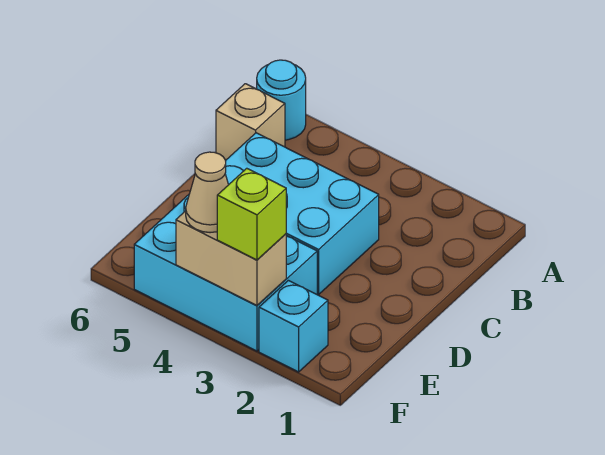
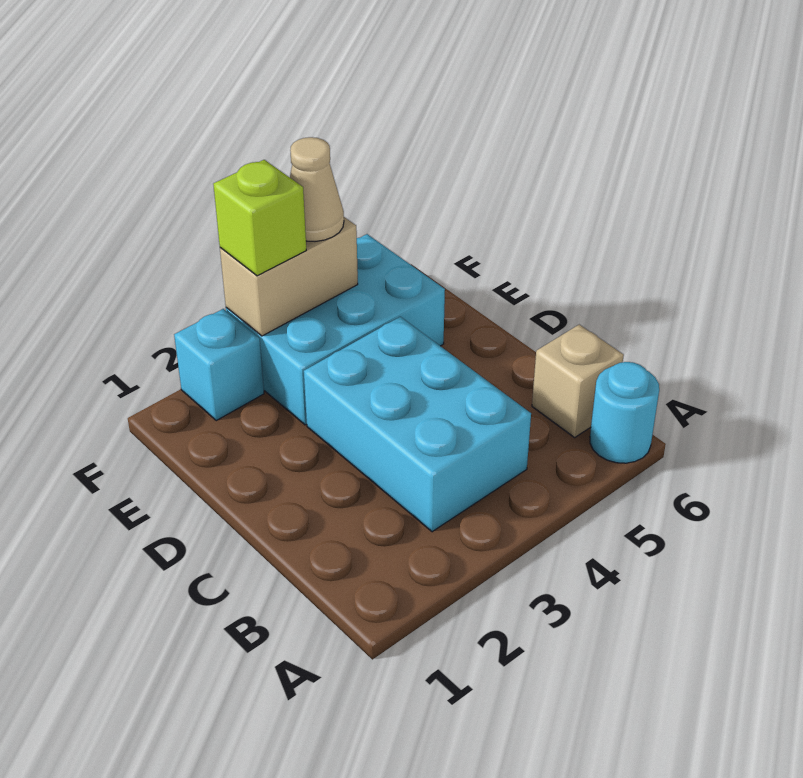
cyan brick C3:D5 level 1 -> cyan brick B3:D4 level 1

